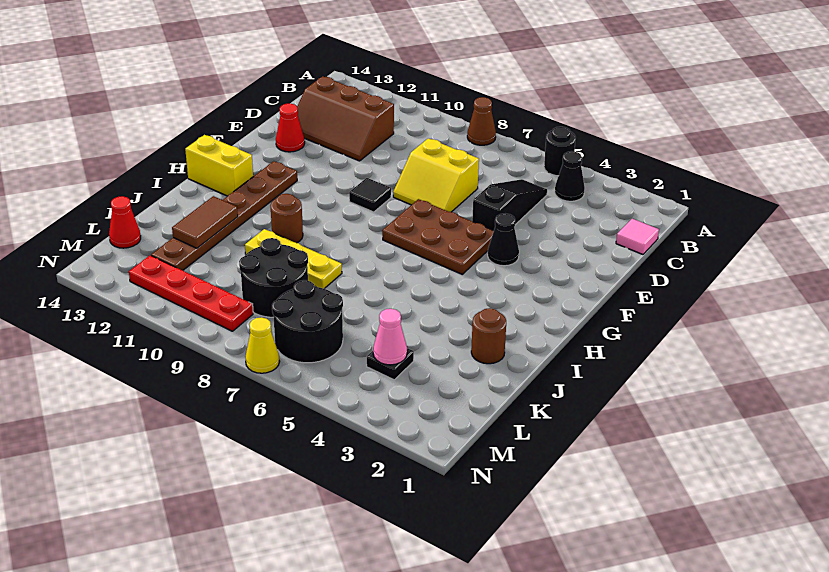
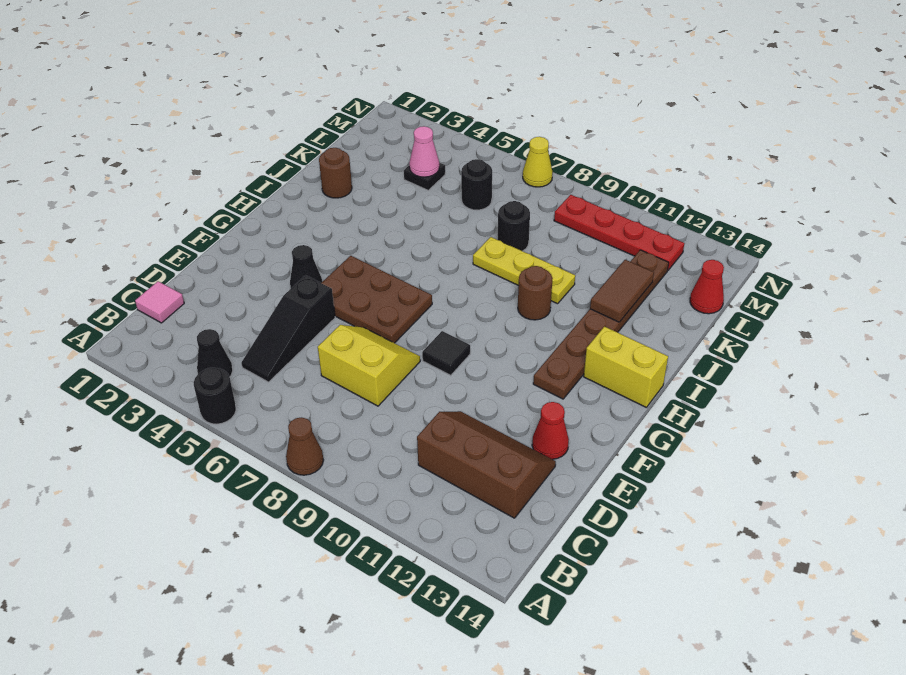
black round brick K8:L9 level 1 -> black round brick K8 level 1
black round brick L6:M7 level 1 -> black round brick L6 level 1

